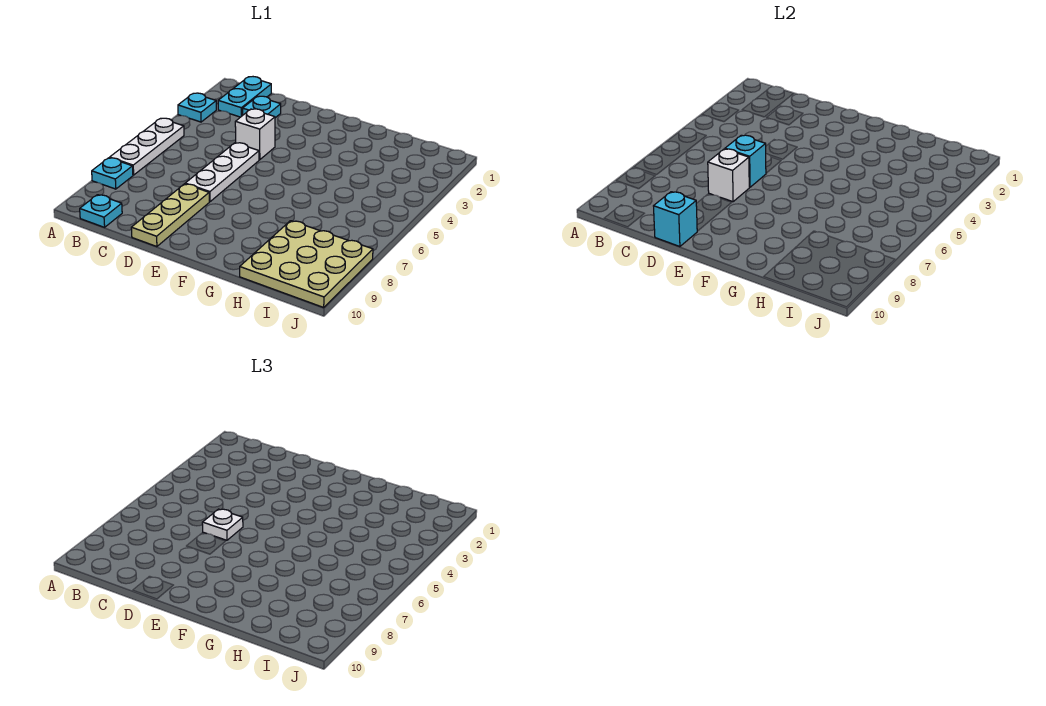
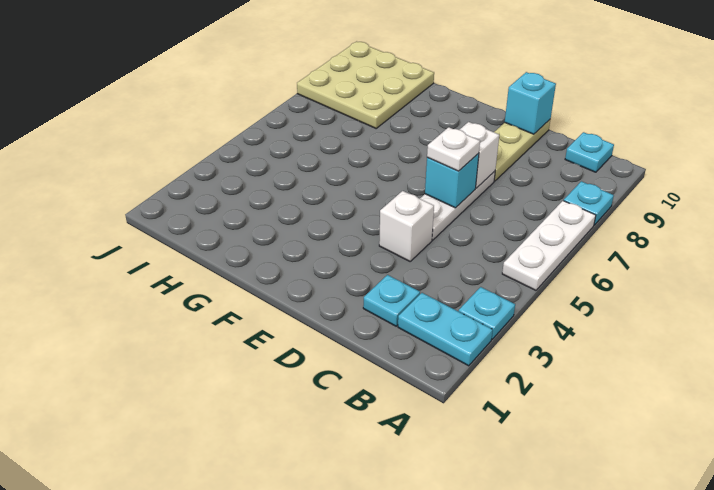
cyan plate B1:B2 level 1 -> cyan plate A2:B2 level 1

